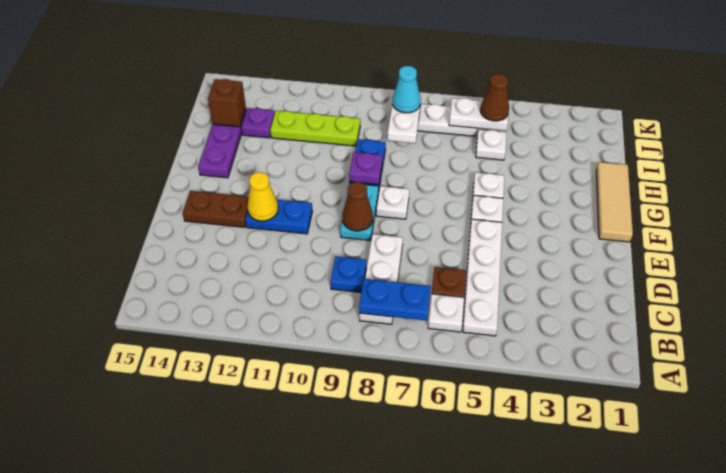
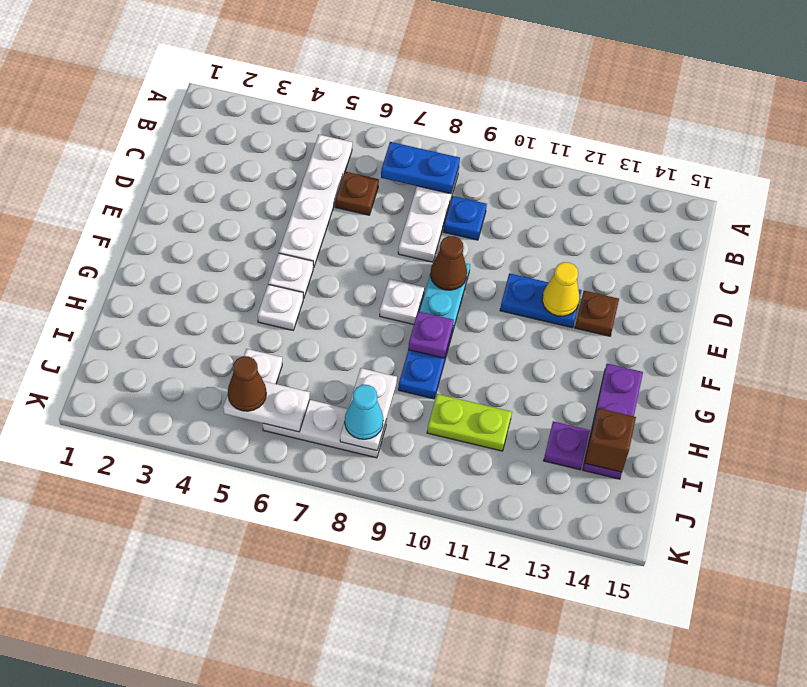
white plate B6 level 1 -> none
brown plate E13:E14 level 1 -> brown plate E13 level 1
tan tile F1:H1 level 1 -> none
lime plate I10:I12 level 1 -> lime plate I10:I11 level 1

